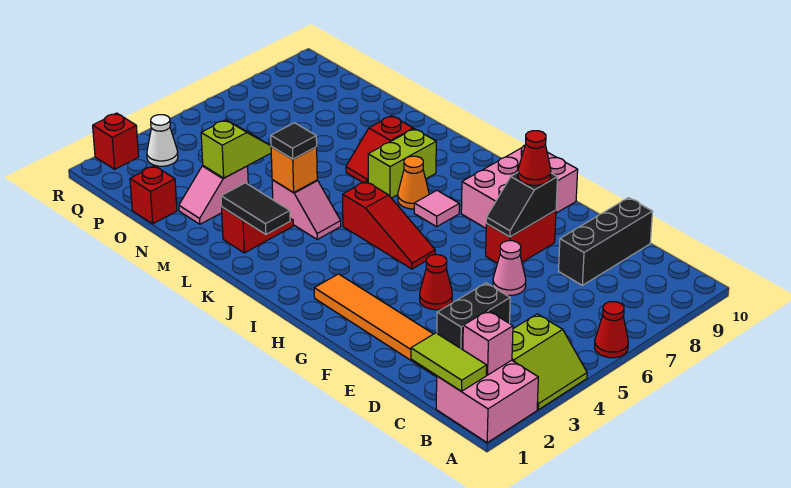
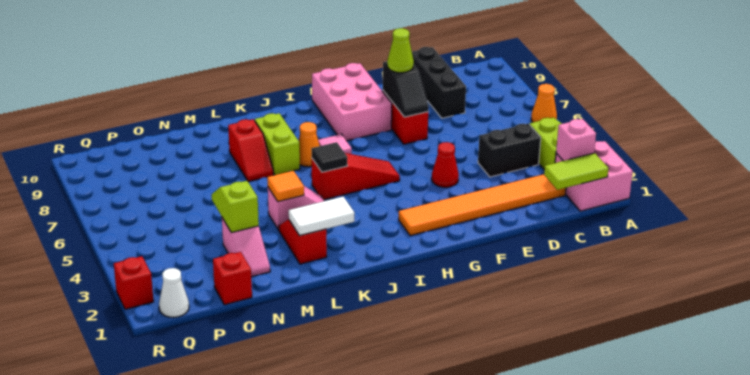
red cone A6 level 1 -> orange cone A6 level 1
black brick D3:D4 level 1 -> black brick C4:D4 level 1
pink cone E6 level 1 -> none
red cone F8 level 3 -> lime cone F8 level 3
black tile K2:L2 level 2 -> white tile K2:L2 level 2
orange brick L4 level 2 -> orange tile L4 level 2
black tile L4 level 3 -> black tile J5 level 2
white cone Q3 level 1 -> white cone Q1 level 1

